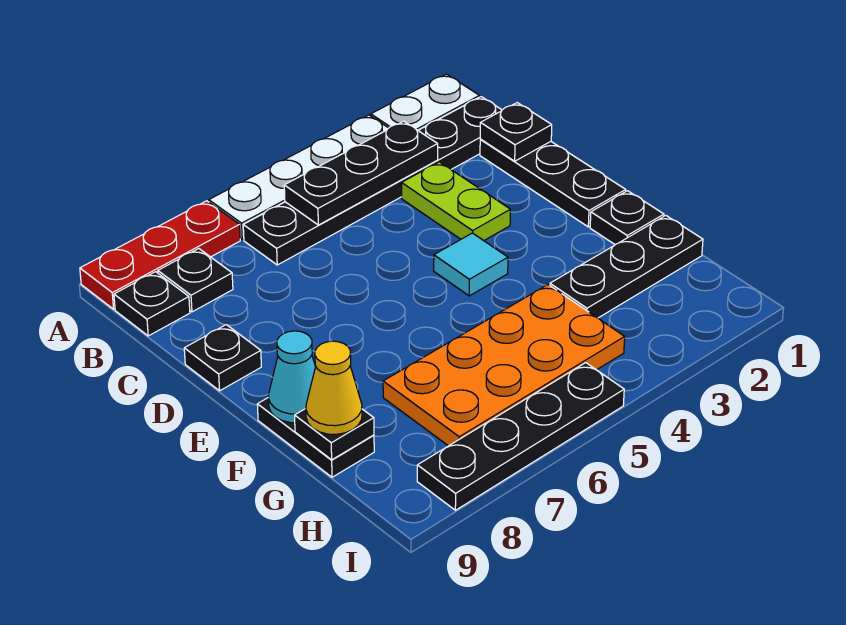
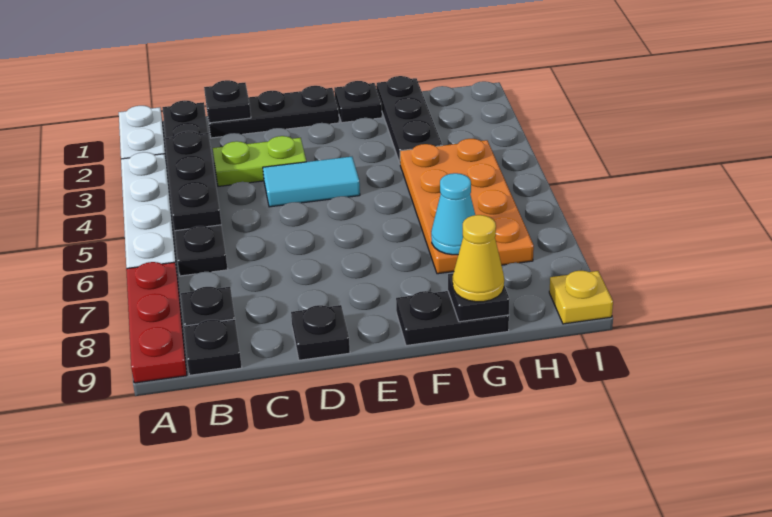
cyan tile E4 level 1 -> cyan tile D4:E4 level 1
cyan cone F9 level 2 -> cyan cone G7 level 2
black plate I5:I8 level 1 -> none
none -> yellow plate I9 level 1

